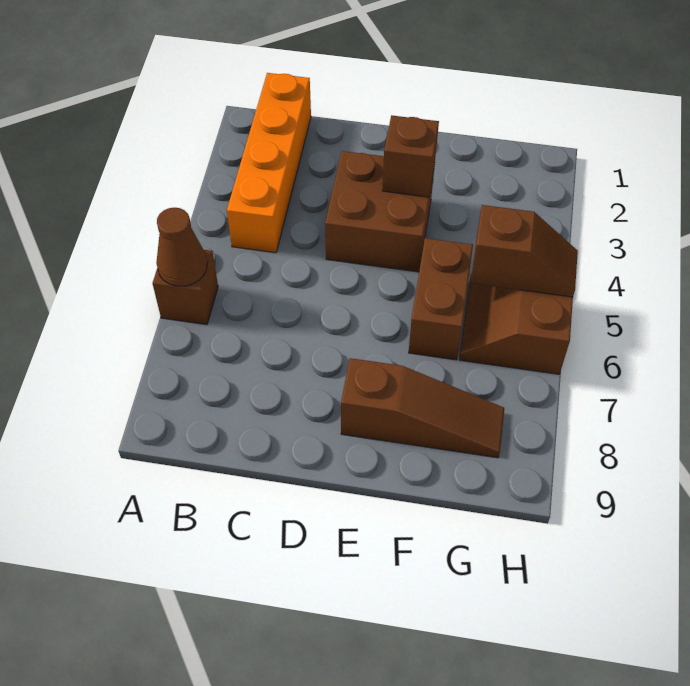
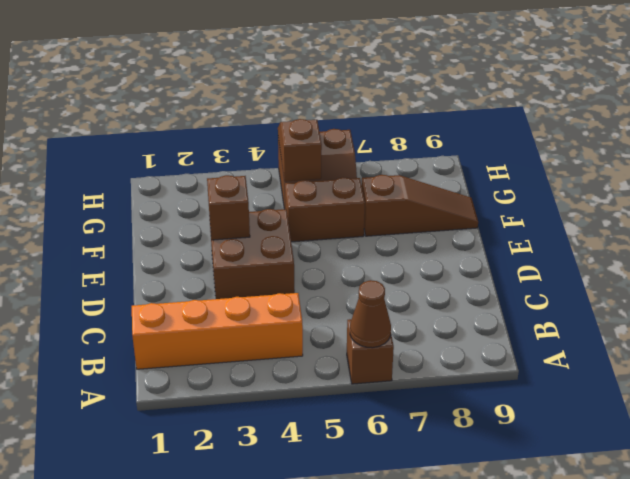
brown slope E8:G8 level 1 top E -> brown slope F7:F9 level 1 top 7

